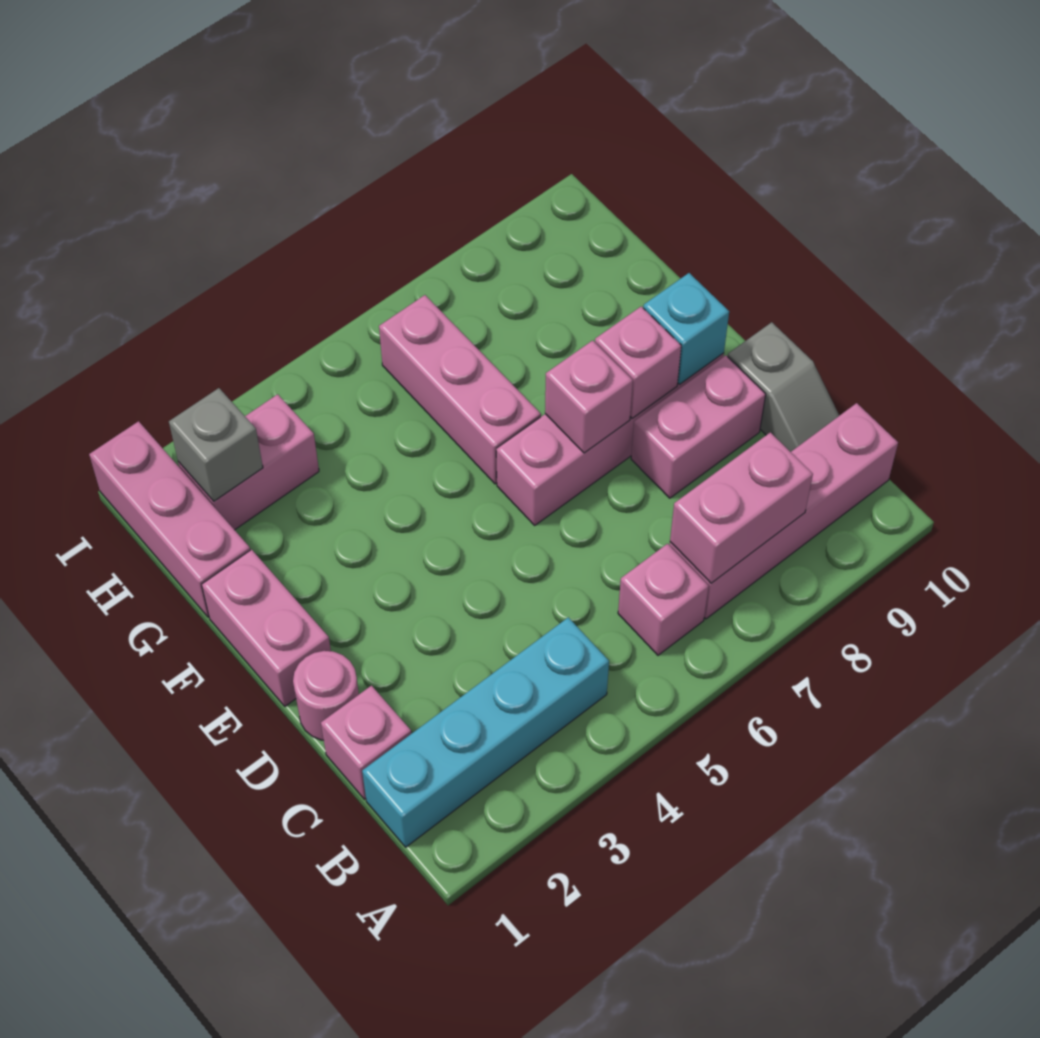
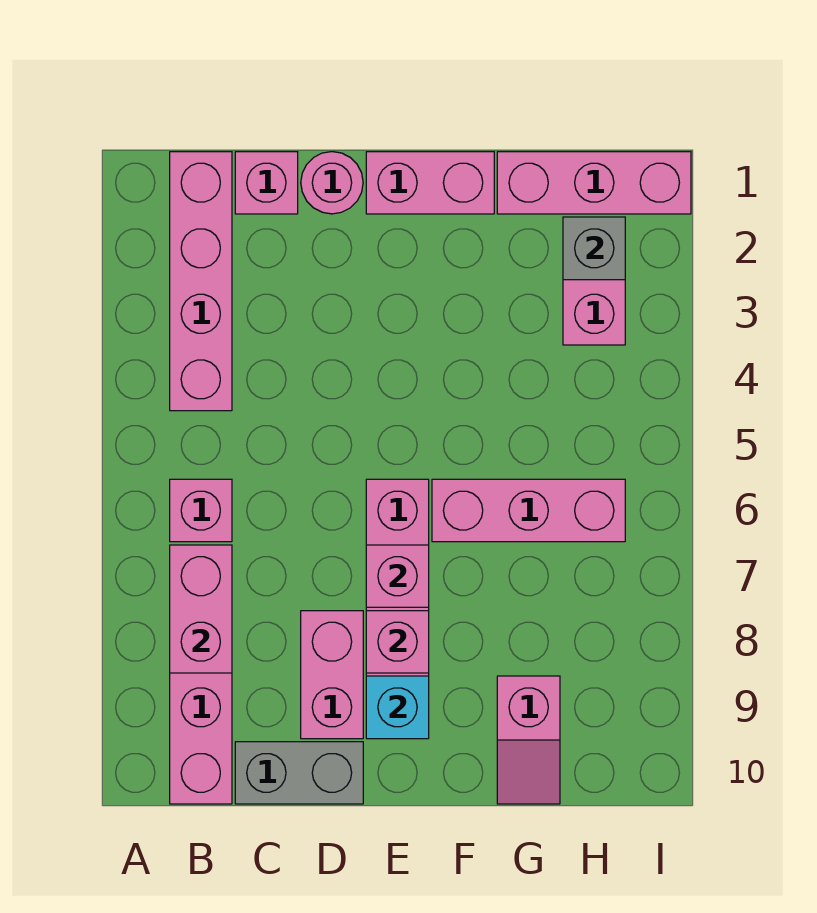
cyan brick B1:B4 level 1 -> pink brick B1:B4 level 1
grey slope C10:D10 level 1 top D -> grey brick C10:D10 level 1
none -> pink slope G9:G10 level 1 top 9

